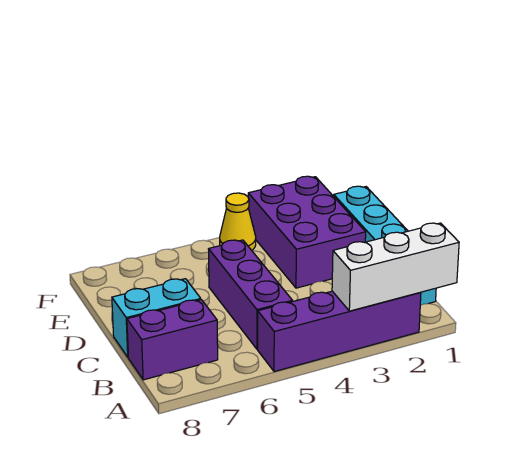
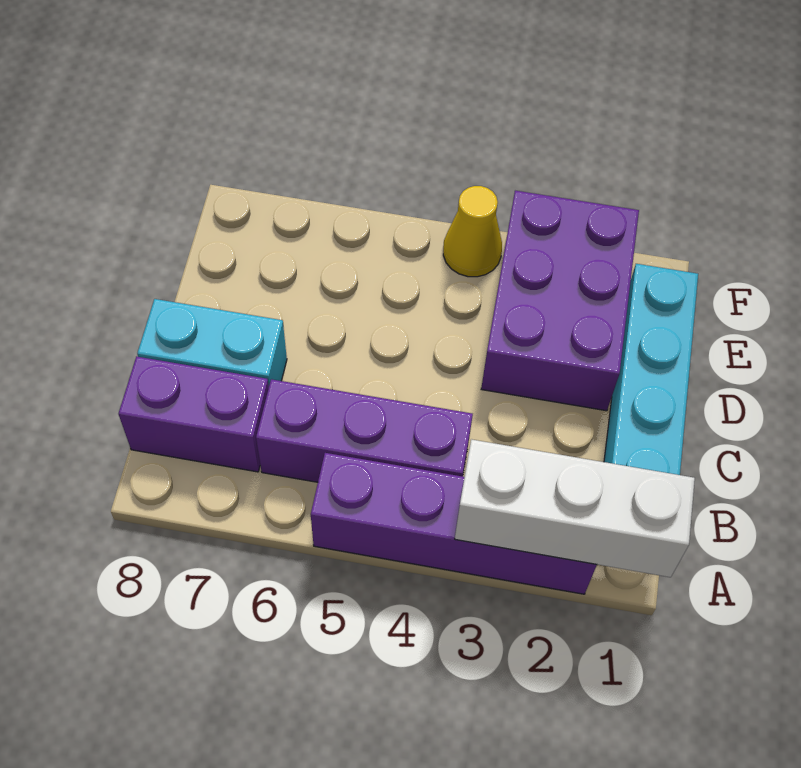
purple brick B5:D5 level 1 -> purple brick B4:B6 level 1

